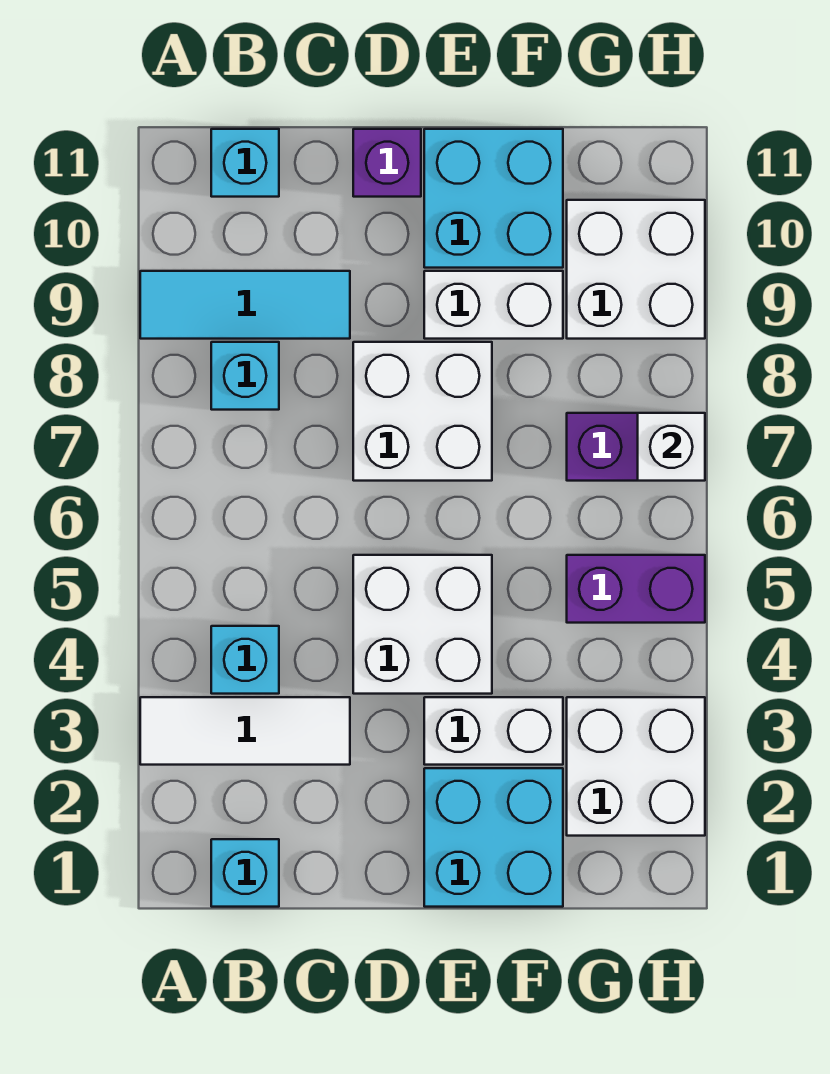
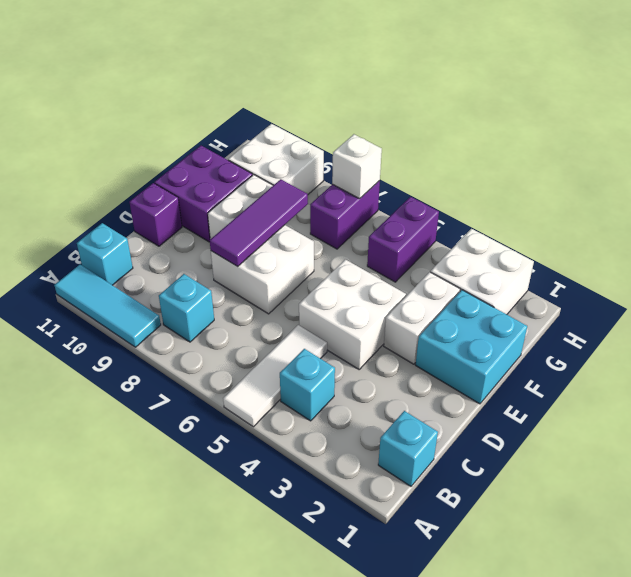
white tile A3:C3 level 1 -> white tile A5:C5 level 1
cyan tile A9:C9 level 1 -> cyan tile A9:A11 level 1
none -> purple tile D8:F8 level 2
cyan brick E10:F11 level 1 -> purple brick E10:F11 level 1

